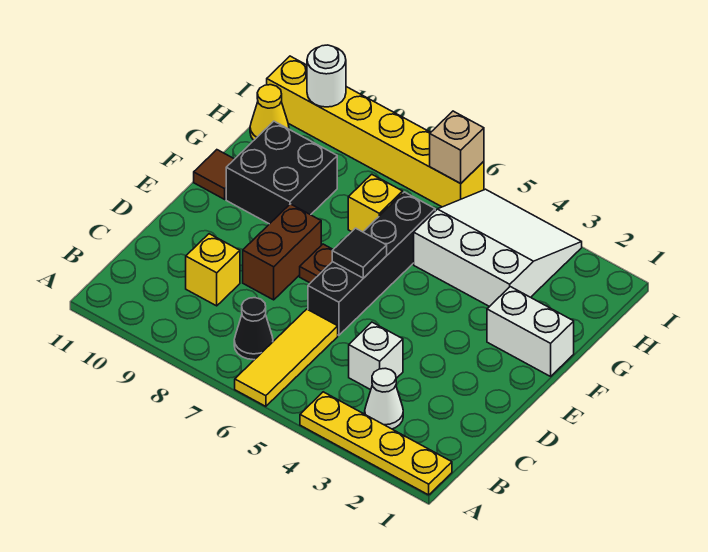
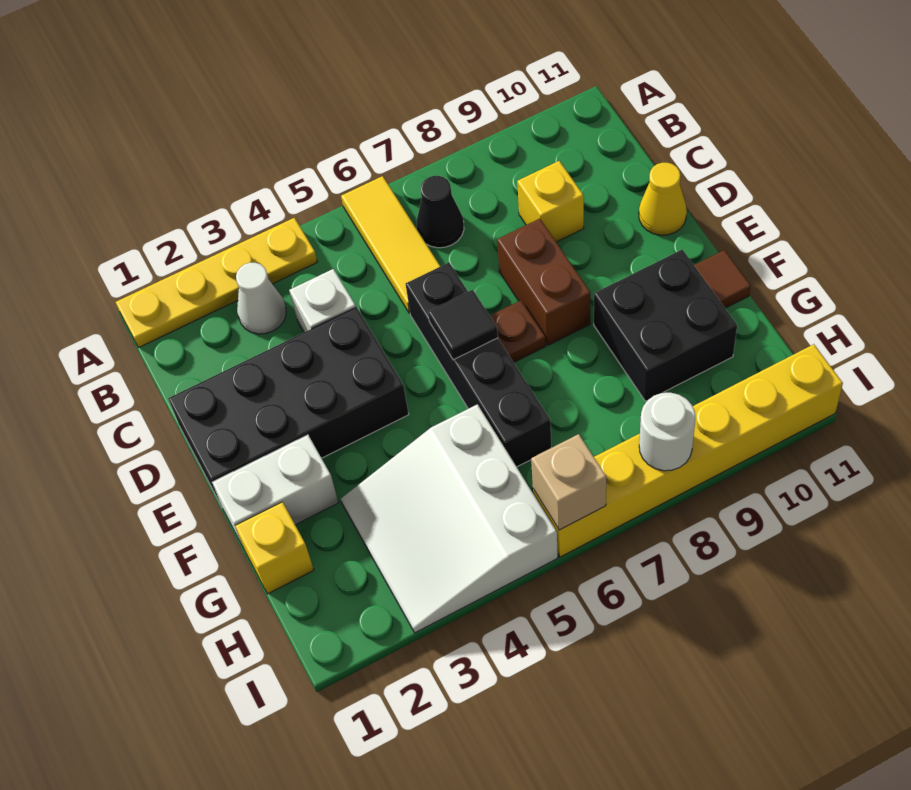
none -> black brick D1:E4 level 1
white slope G3:I5 level 1 top G -> white slope G3:I5 level 1 top 5
yellow brick G7 level 1 -> yellow brick G1 level 1
yellow cone H11 level 1 -> yellow cone D11 level 1
white round brick I10 level 2 -> white round brick I8 level 2

